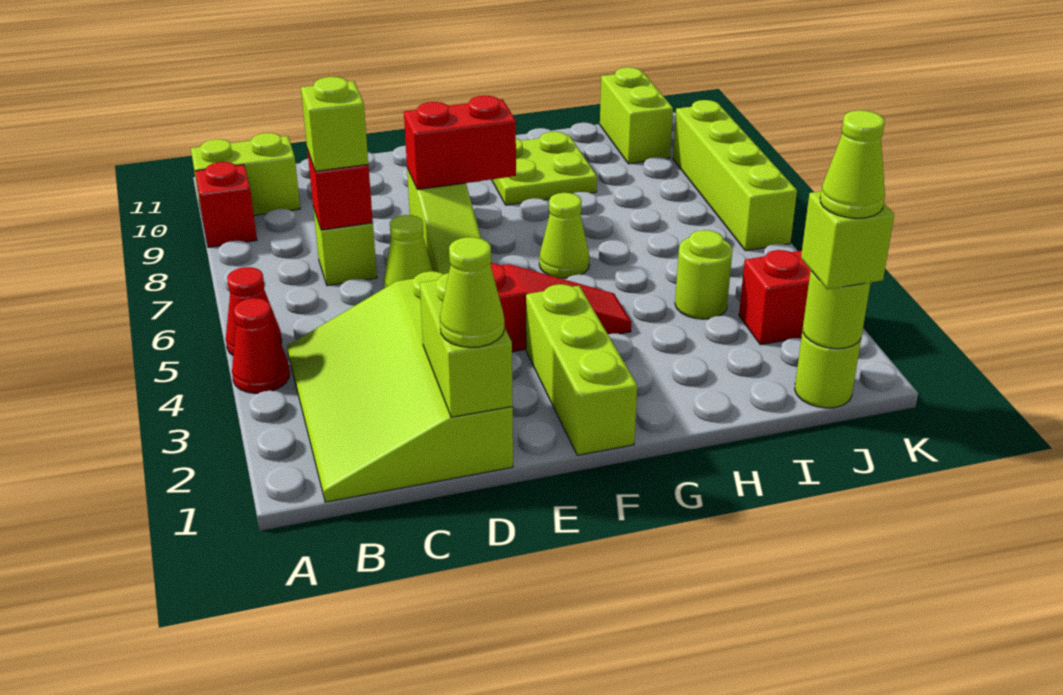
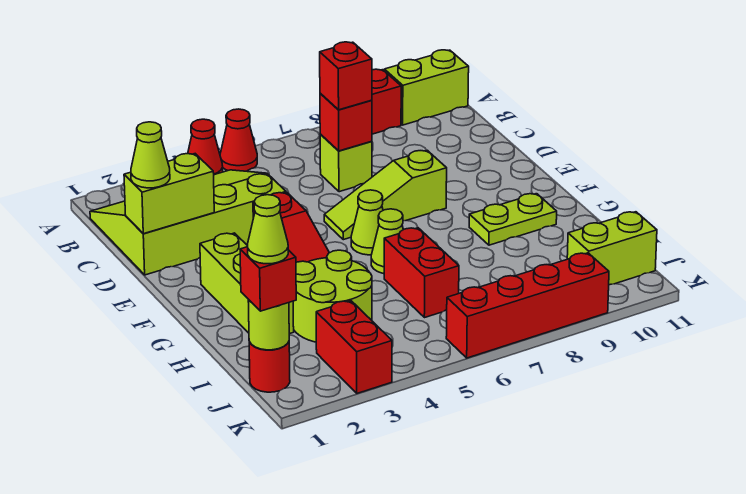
lime brick A10:B10 level 1 -> lime brick A10:A11 level 1
lime brick C7 level 3 -> red brick C7 level 3
lime cone D6 level 1 -> lime cone F6 level 1
red brick E8:F8 level 2 -> red brick H6:I6 level 1
lime brick F1:F3 level 1 -> lime brick F2:H2 level 1
lime plate G9:H10 level 1 -> lime plate G9:G10 level 1
lime round brick I4 level 1 -> lime round brick H3:I4 level 1
lime round brick J1 level 1 -> red round brick J1 level 1
lime brick J1 level 3 -> red brick J1 level 3
lime brick K6:K9 level 1 -> red brick K6:K9 level 1

